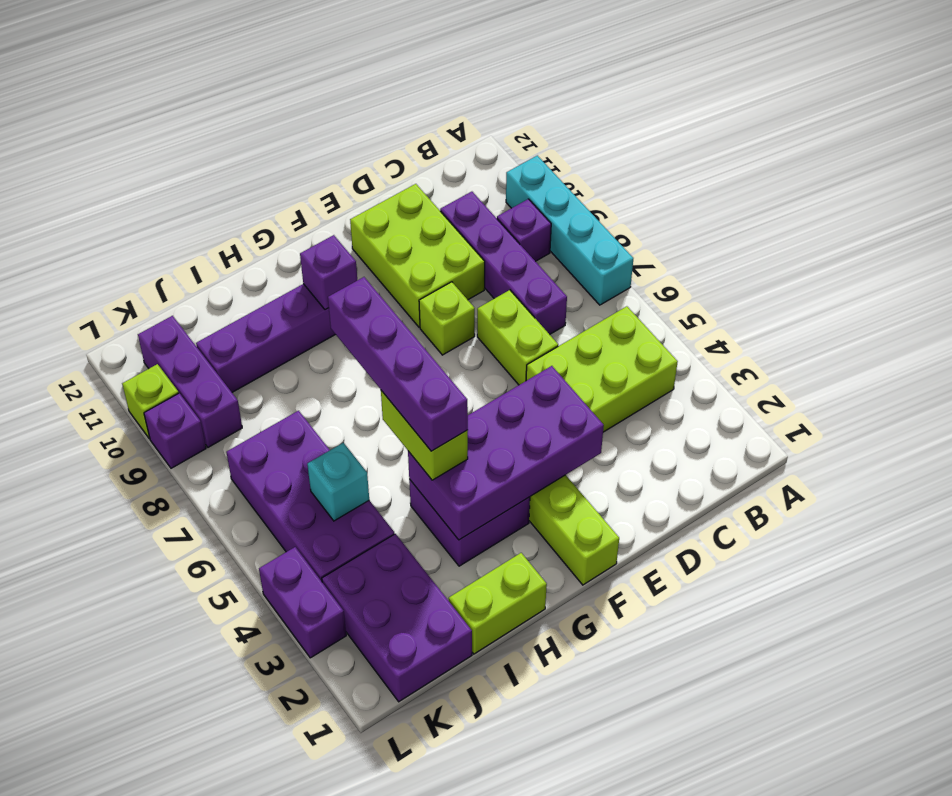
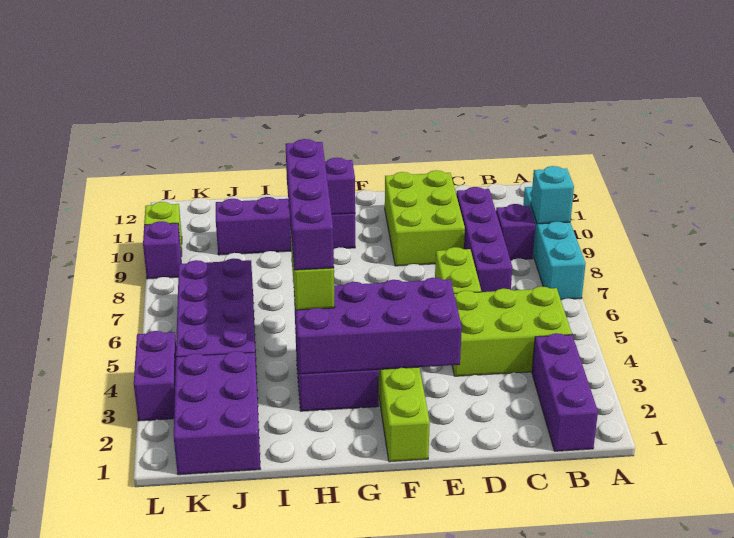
lime brick E8 level 1 -> none
lime brick H1:I1 level 1 -> none
cyan brick J5 level 2 -> cyan brick A9 level 2
purple brick K9:K11 level 1 -> purple brick B1:B3 level 1

